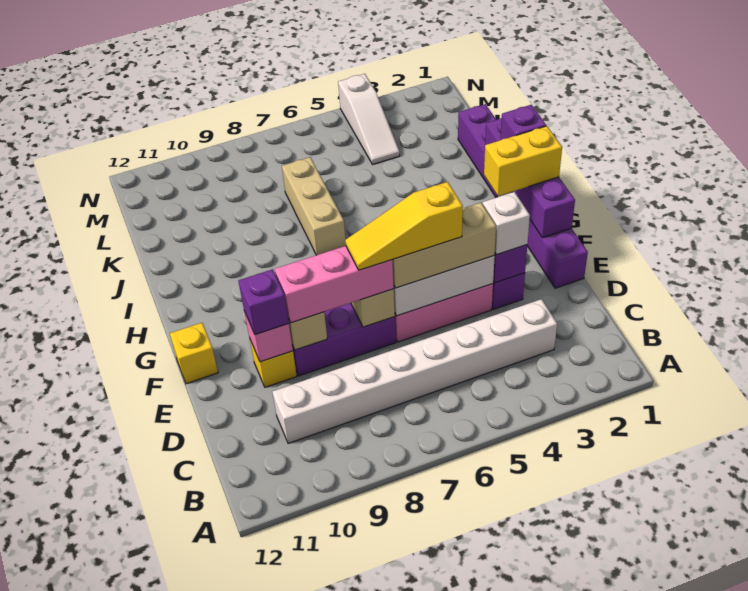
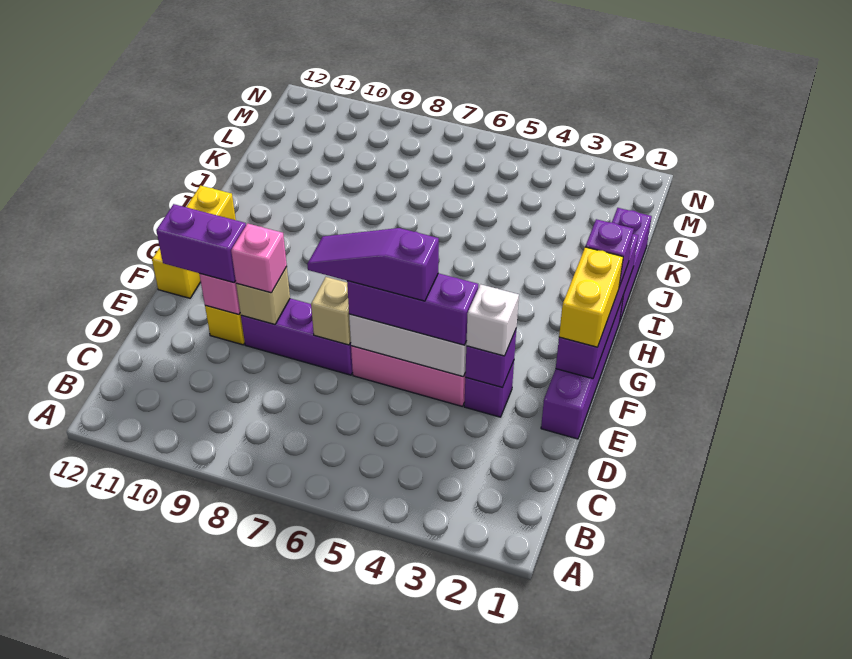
white brick C3:C10 level 1 -> none
tan brick E4:E6 level 3 -> purple brick E4:E6 level 3
yellow slope E5:E7 level 4 top 5 -> purple slope E5:E7 level 4 top 5
pink brick E7:E9 level 3 -> pink brick E9 level 3
purple brick E10 level 3 -> purple brick E10:E11 level 3
yellow brick F12 level 1 -> yellow brick F12:H12 level 1
yellow brick G1:G2 level 3 -> yellow brick F1:G1 level 3
tan brick I7:K7 level 1 -> none
white slope L4:N4 level 1 top N -> none

